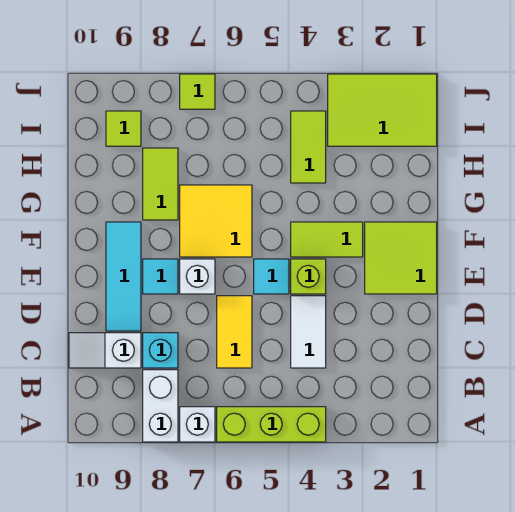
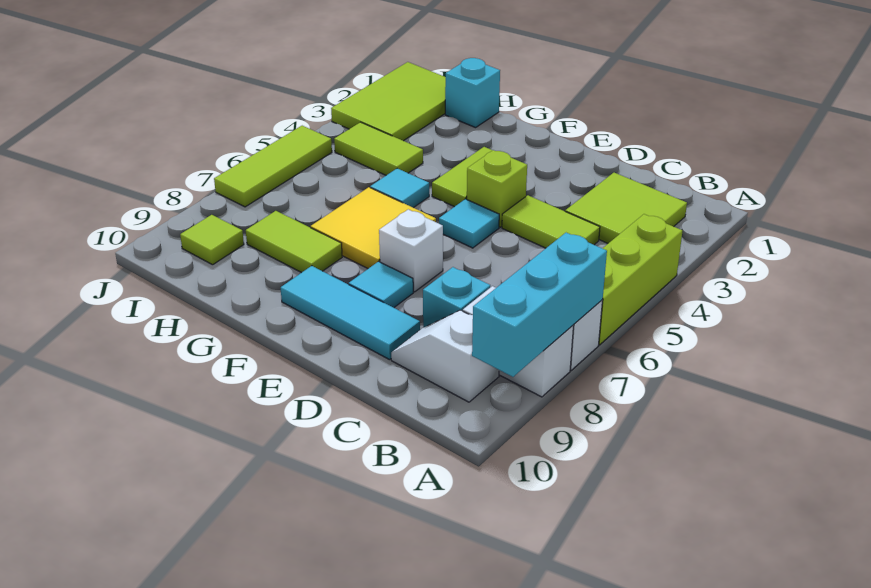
none -> cyan brick A7:A9 level 2
white tile C4:D4 level 1 -> lime tile C4:D4 level 1
yellow tile C6:D6 level 1 -> none
white slope C9:C10 level 1 top 9 -> white slope B9:C9 level 1 top B
lime tile E1:F2 level 1 -> lime tile B2:C3 level 1
none -> cyan tile G5 level 1
none -> cyan brick H1 level 1
lime tile J7 level 1 -> lime tile J5:J7 level 1

